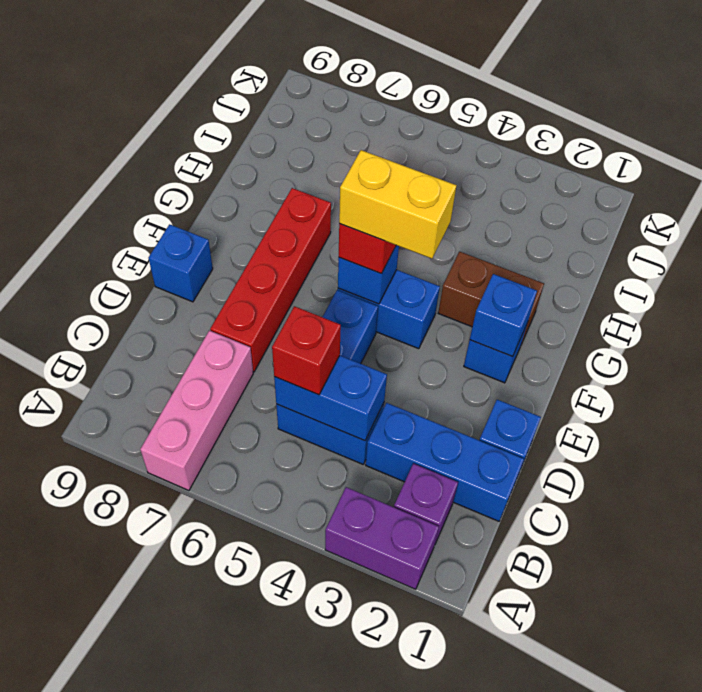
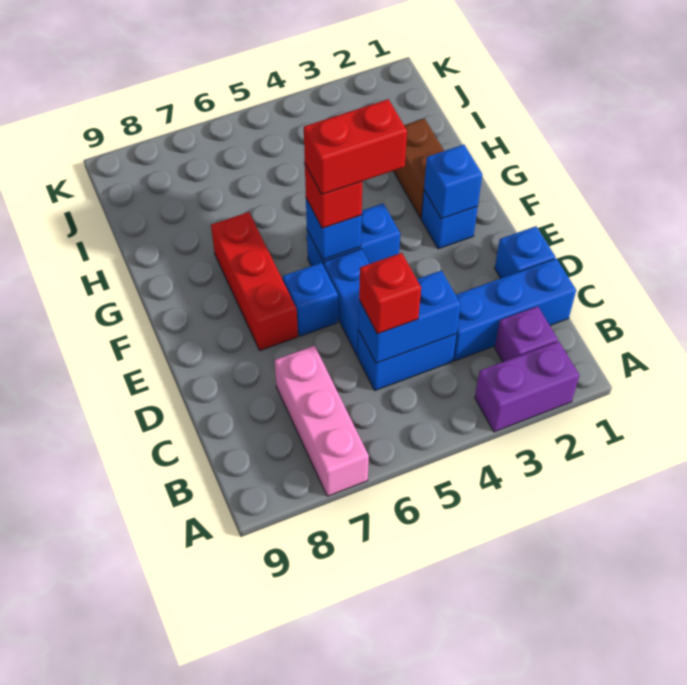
red brick D7:G7 level 1 -> red brick E7:G7 level 1
blue brick E9 level 1 -> blue brick E6 level 1
yellow brick F4:F5 level 4 -> red brick F4:F5 level 4
brown brick G2:G3 level 1 -> brown brick G2:H2 level 1

